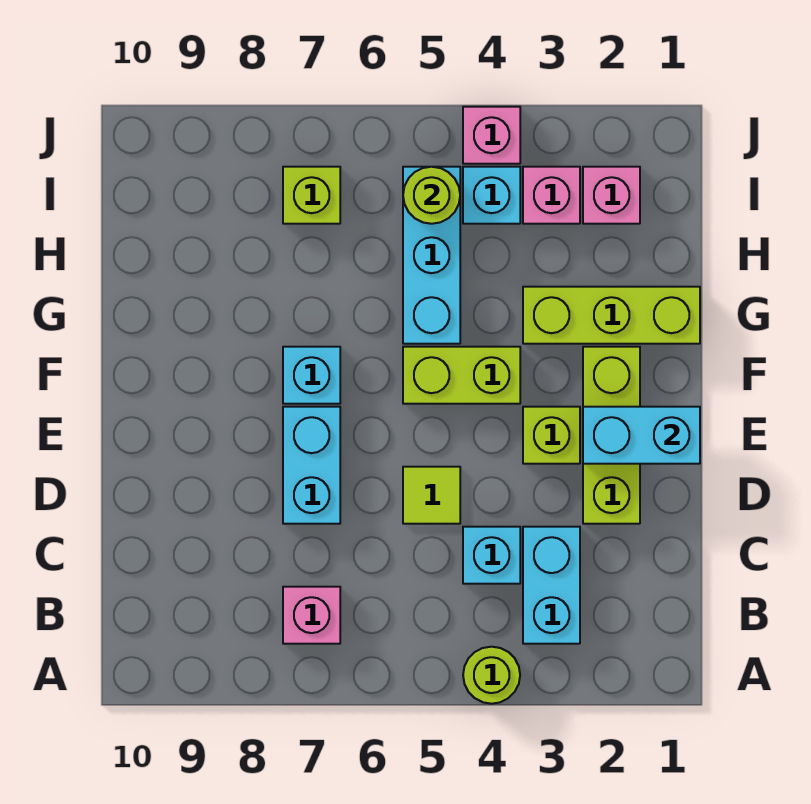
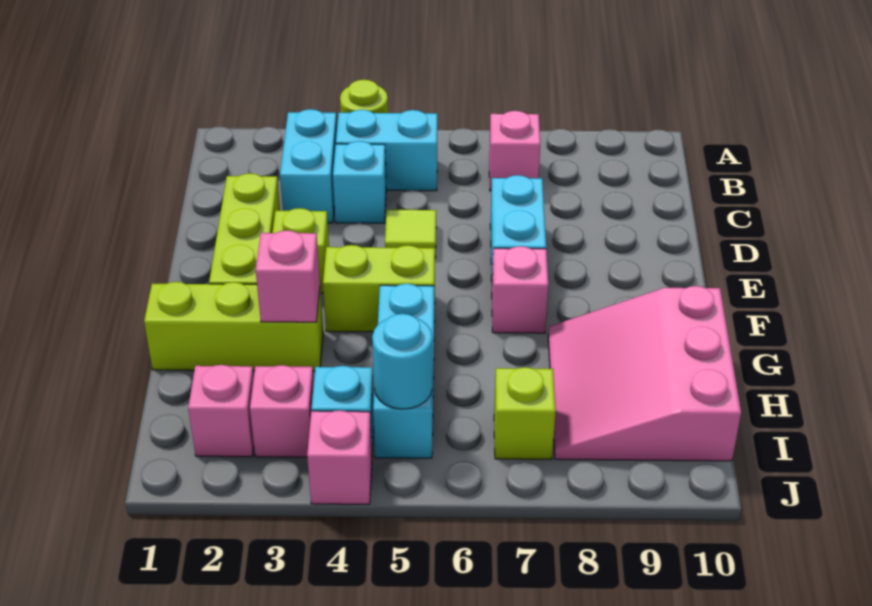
cyan brick E1:E2 level 2 -> cyan brick B4:B5 level 1
cyan brick F7 level 1 -> pink brick F7 level 1
none -> pink brick G3 level 2
none -> pink slope G8:I10 level 1 top 10
lime round brick I5 level 2 -> cyan round brick I5 level 2

